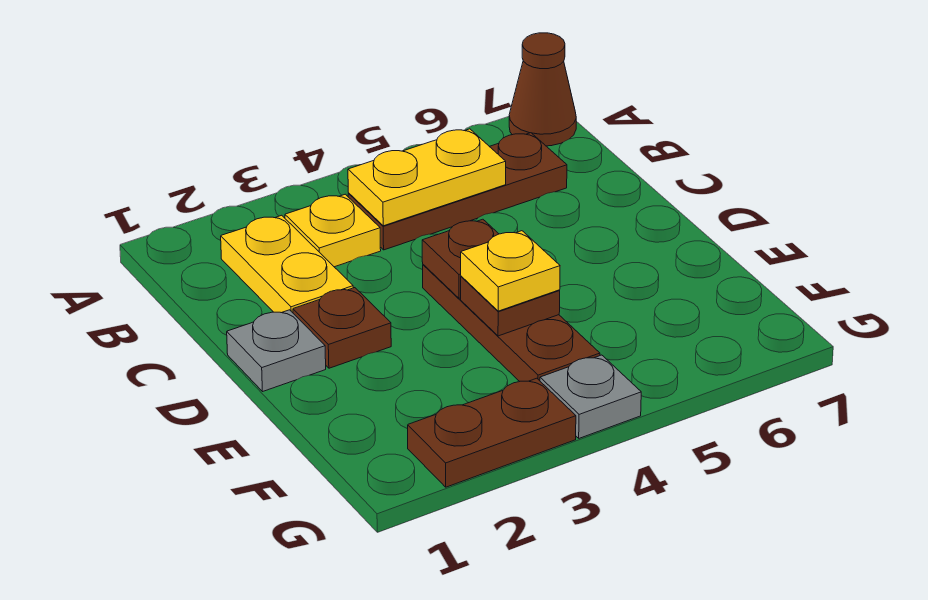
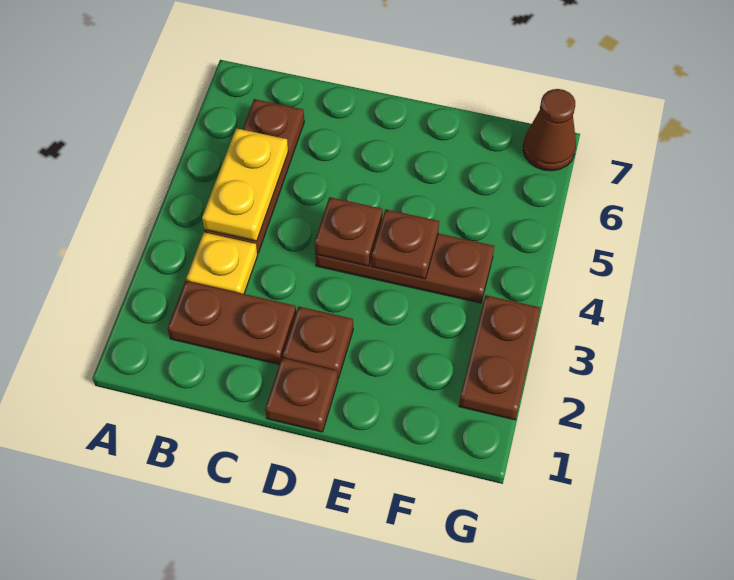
brown cone A7 level 1 -> brown cone G7 level 1
yellow plate B2:C2 level 1 -> brown plate B2:C2 level 1
grey plate D1 level 1 -> brown plate D1 level 1
yellow plate E4 level 3 -> none
grey plate G4 level 1 -> none

